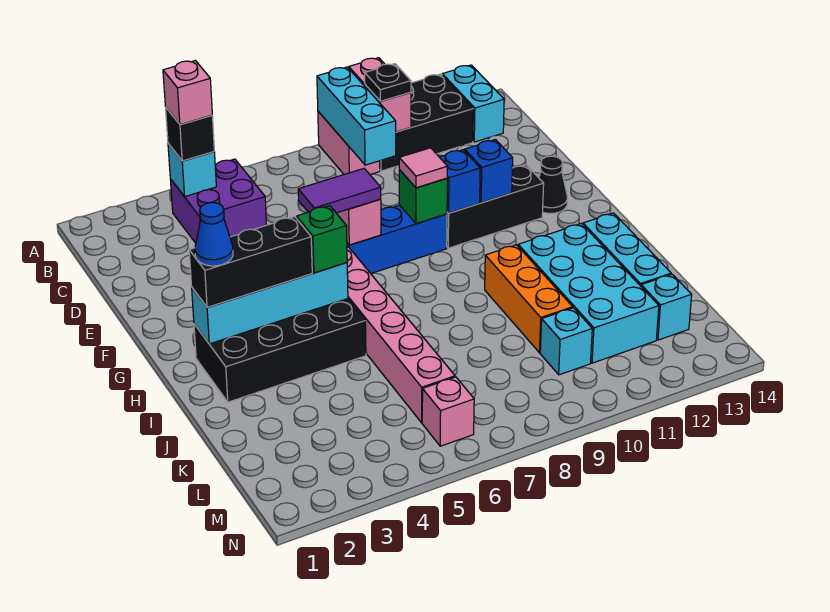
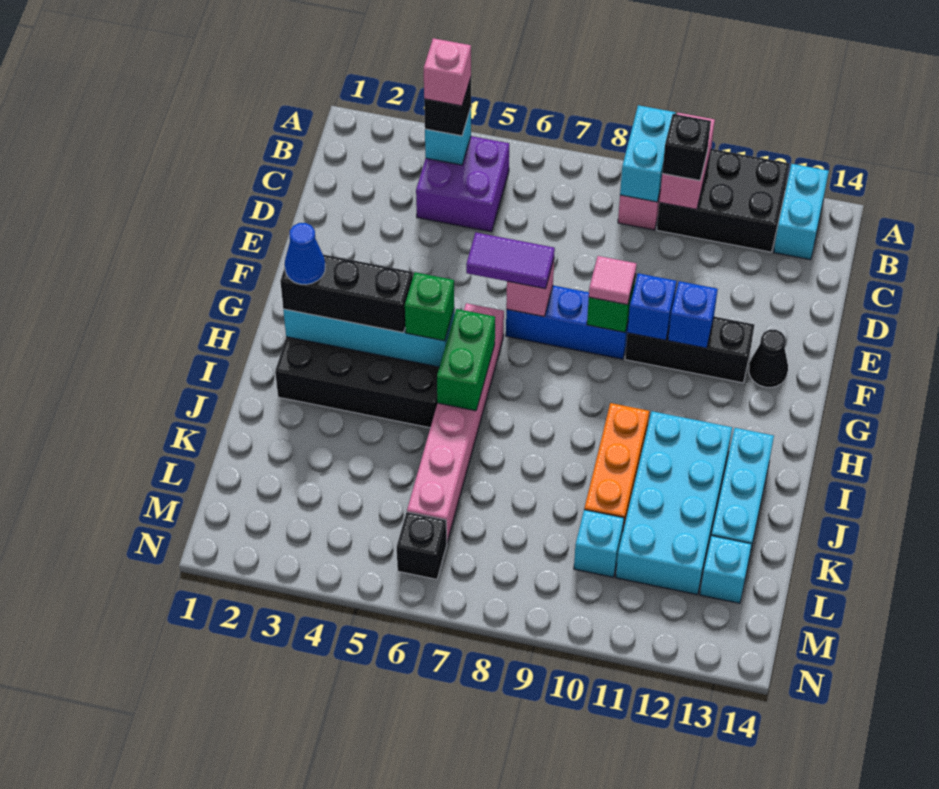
cyan brick A9:C9 level 2 -> cyan brick A9:B9 level 2
black plate B10 level 3 -> black brick B10 level 3
none -> green brick H6:I6 level 2
pink brick M6 level 1 -> black brick M6 level 1

